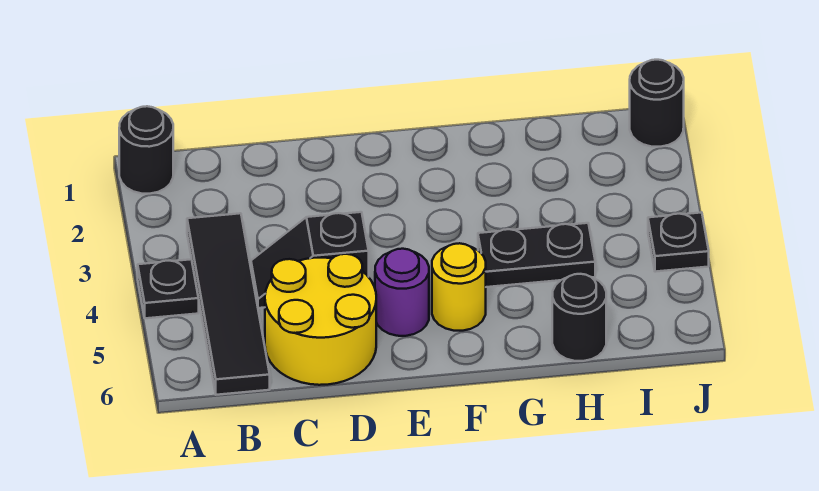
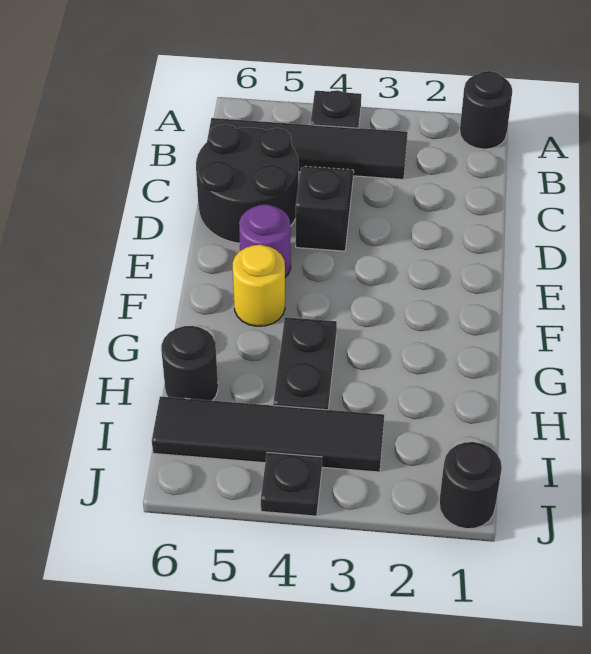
yellow round brick C5:D6 level 1 -> black round brick C5:D6 level 1
none -> black tile I3:I6 level 1

